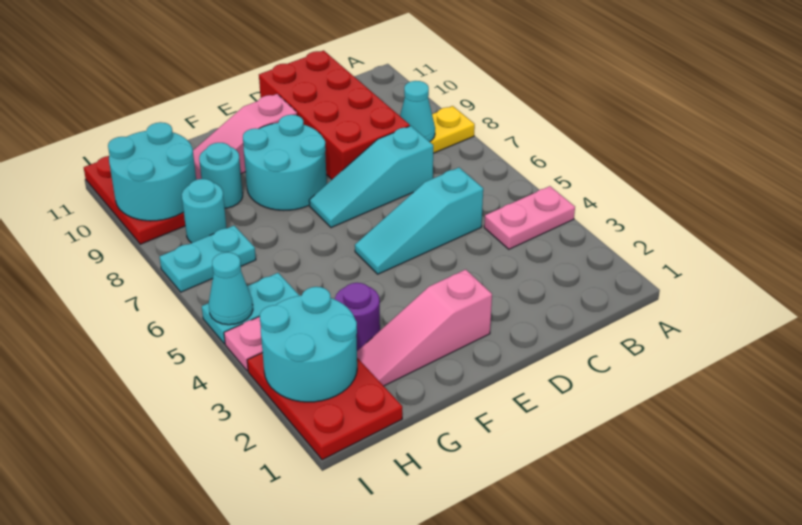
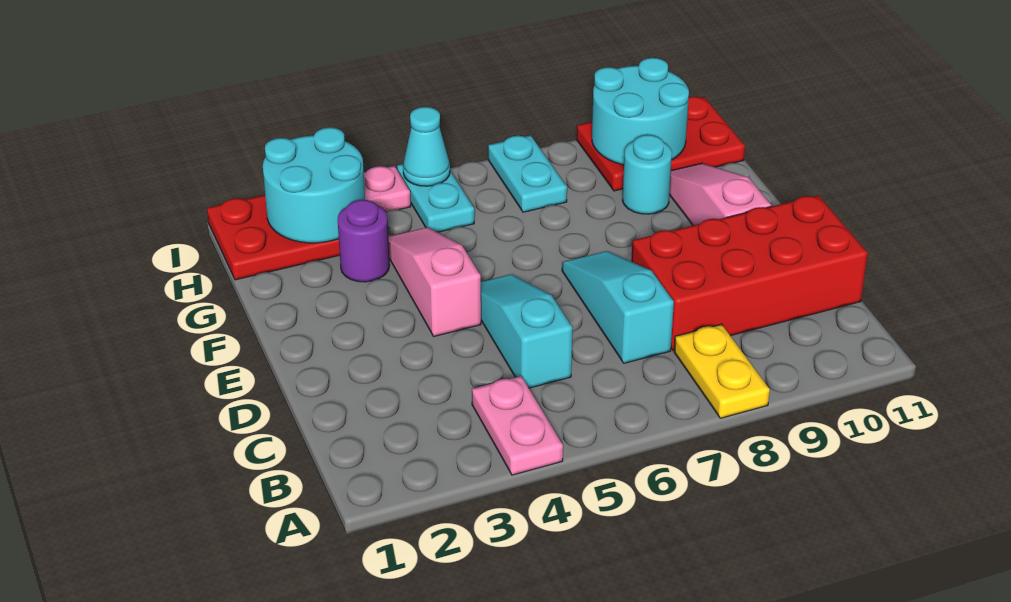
cyan cone B8 level 2 -> none
pink slope E2:G2 level 1 top E -> pink slope E4:G4 level 1 top E
cyan round brick E8:F9 level 1 -> none
cyan round brick H8 level 1 -> none

